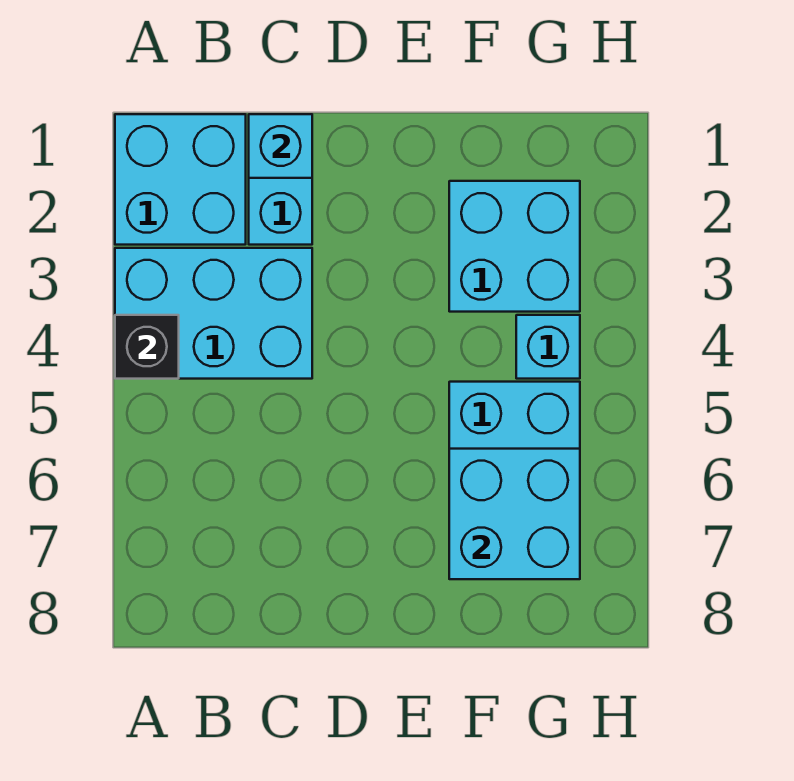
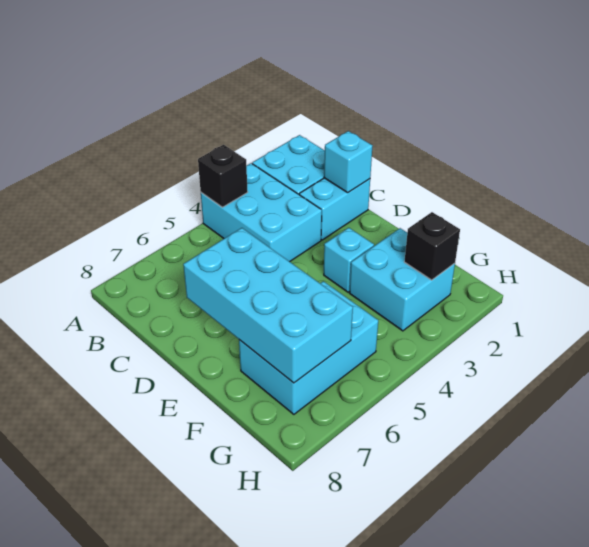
cyan brick F6:G7 level 2 -> cyan brick D6:G7 level 2
none -> black brick G2 level 2
cyan brick G4 level 1 -> cyan brick E3 level 1

